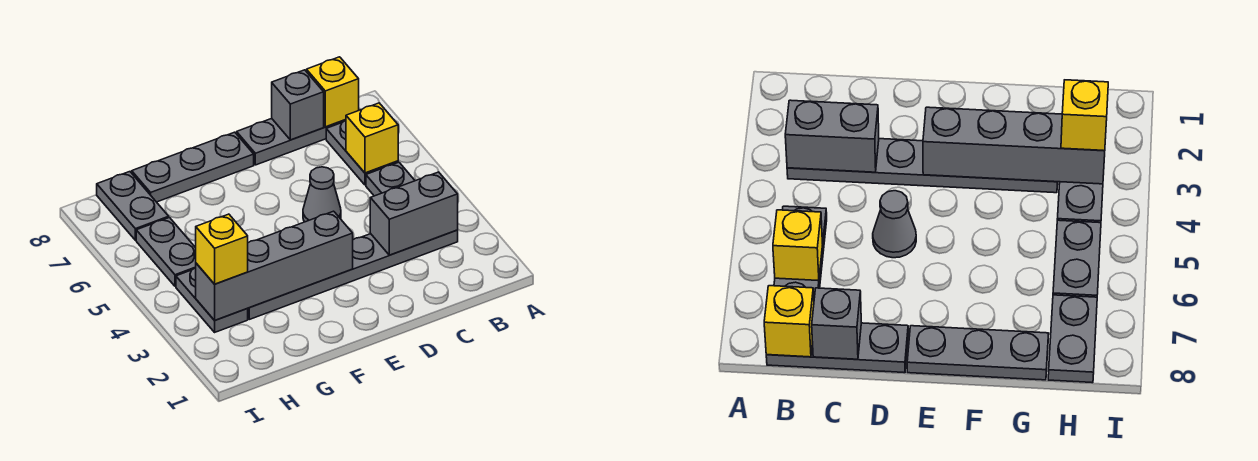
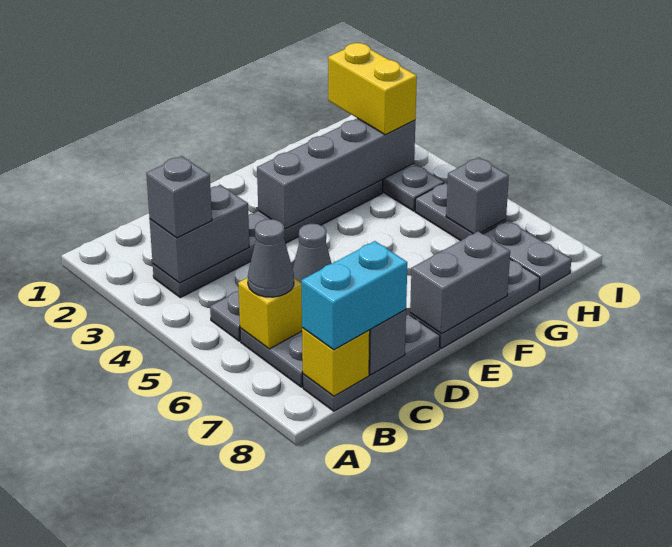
none -> grey brick B3 level 3
none -> grey cone B6 level 3
none -> cyan brick B8:C8 level 3
none -> grey brick E8:F8 level 2
yellow brick H3 level 3 -> yellow brick H2:H3 level 3
none -> grey brick H6 level 2

